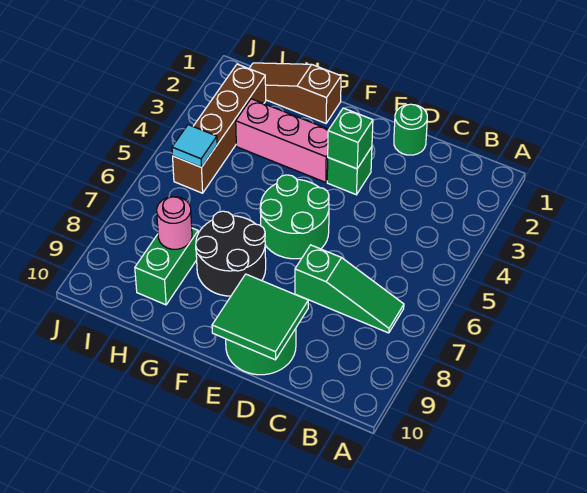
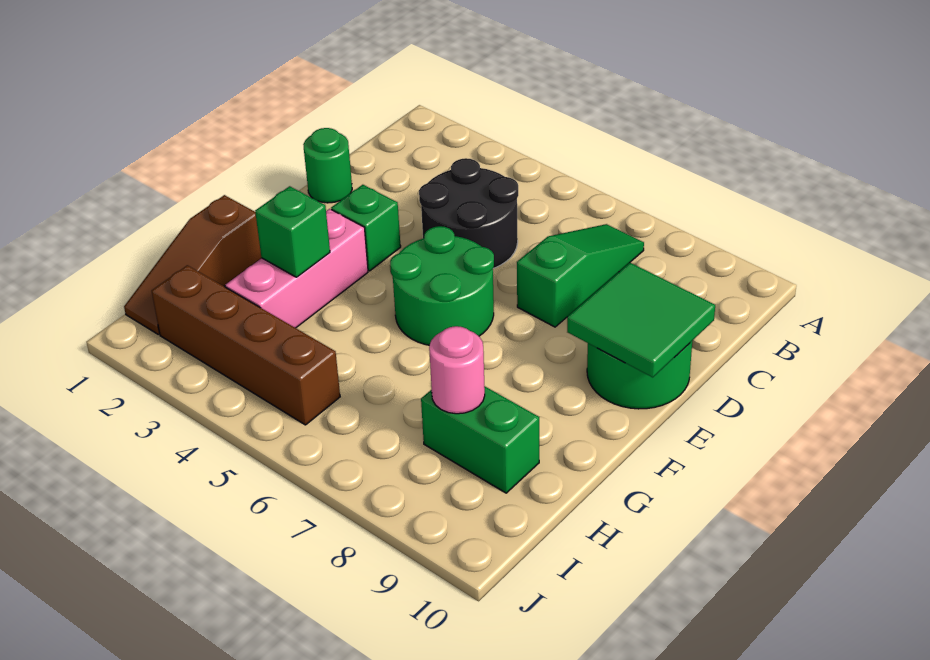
green brick E3 level 2 -> green brick G3 level 2
black round brick F7:G8 level 1 -> black round brick C4:D5 level 1
cyan tile I5 level 2 -> none

